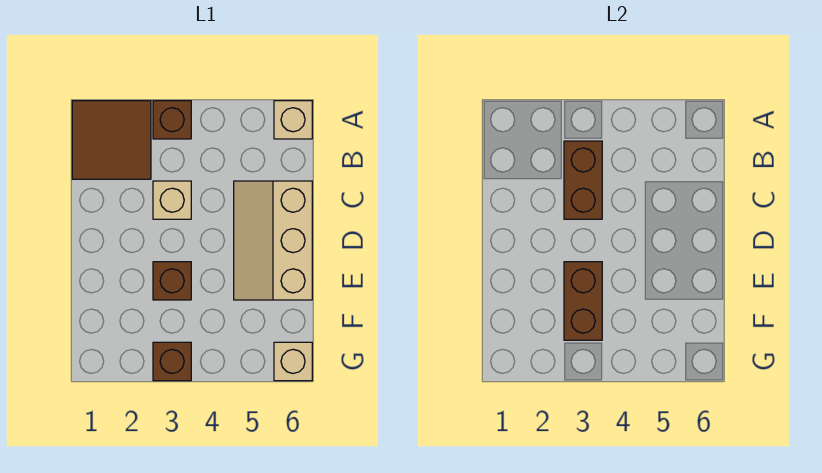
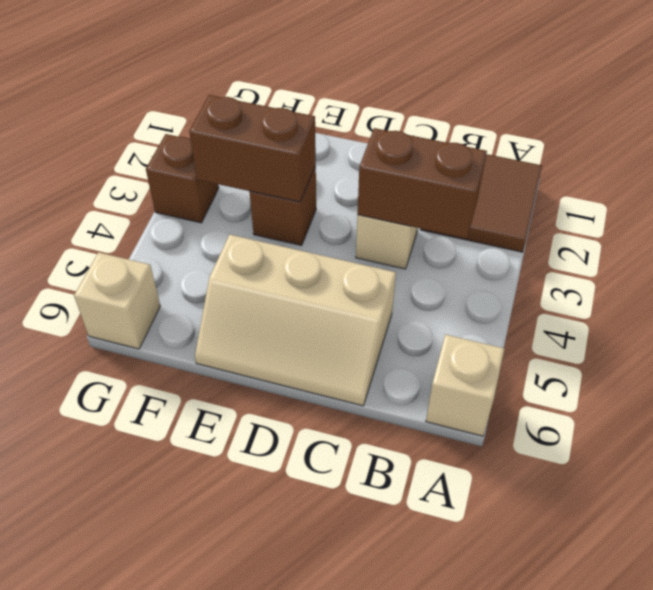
brown brick A3 level 1 -> none
tan slope C5:E6 level 1 top 6 -> tan slope C5:E6 level 1 top 5

